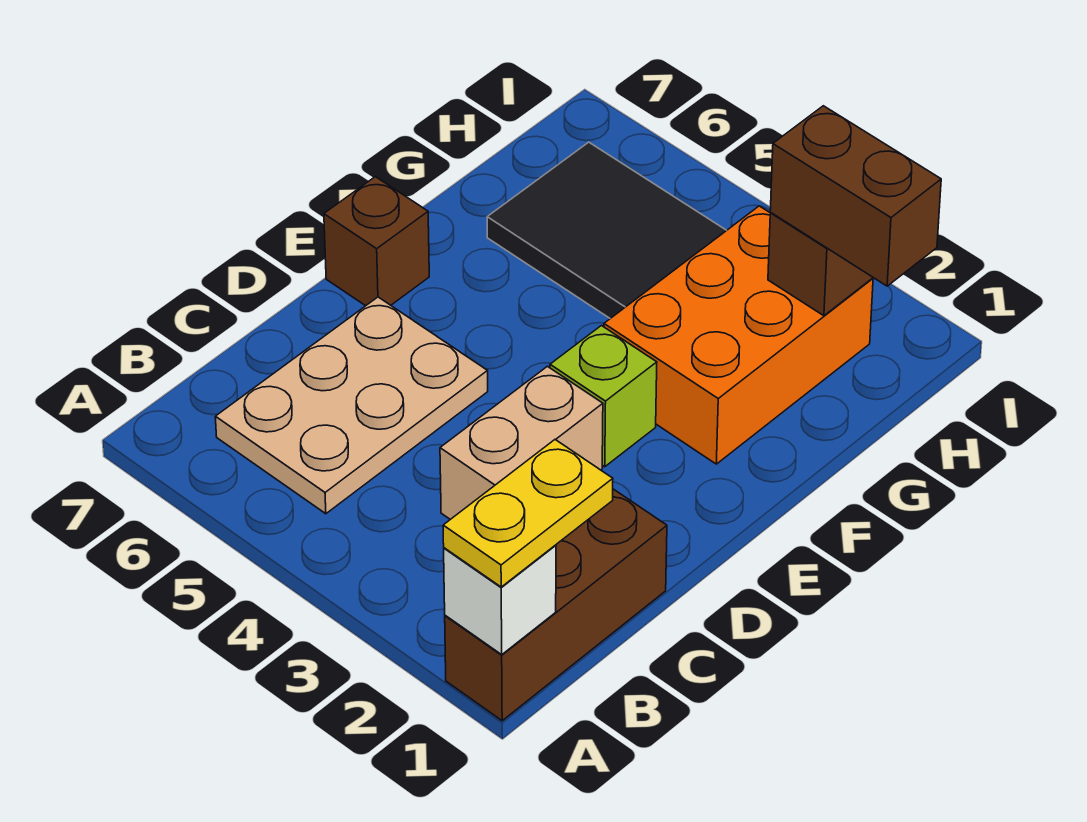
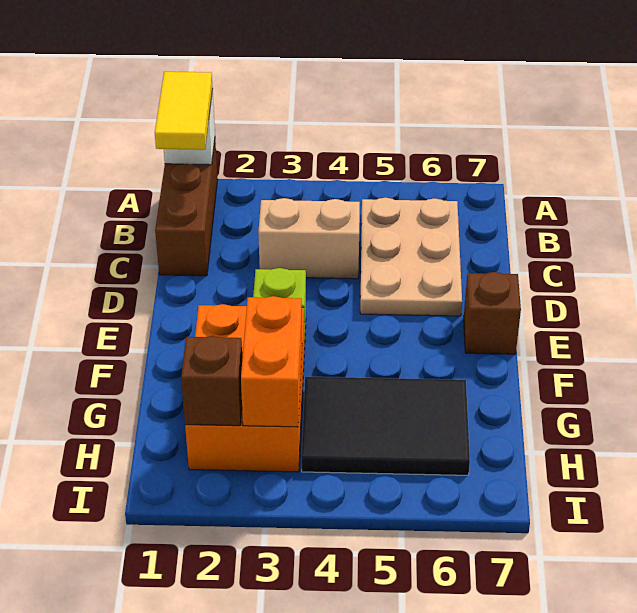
yellow plate A1:B1 level 3 -> yellow tile A1:B1 level 3
tan brick C3:D3 level 1 -> tan brick C3:C4 level 1
none -> orange brick G3:H3 level 2
brown brick H1:H2 level 3 -> none

